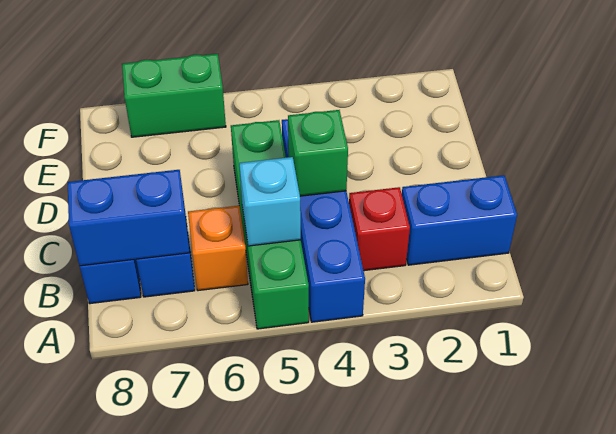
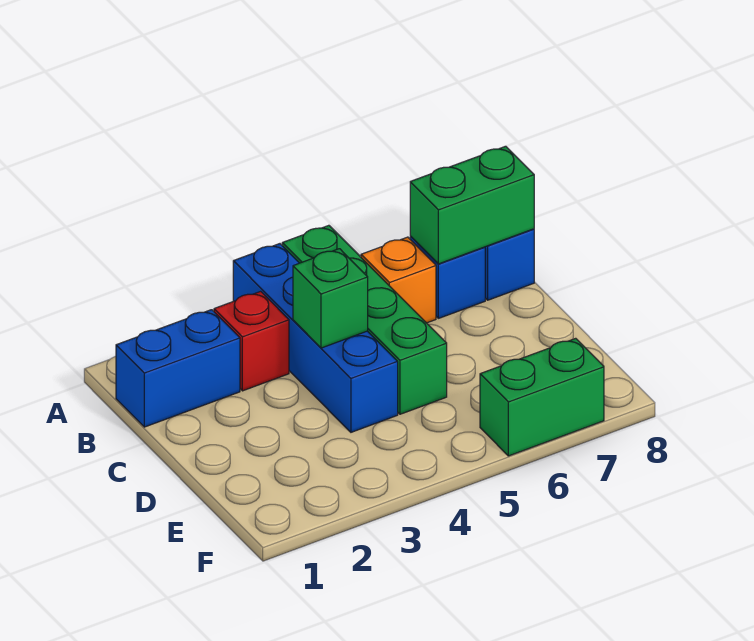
cyan brick B5 level 2 -> none
blue brick B7:B8 level 2 -> green brick B7:B8 level 2

